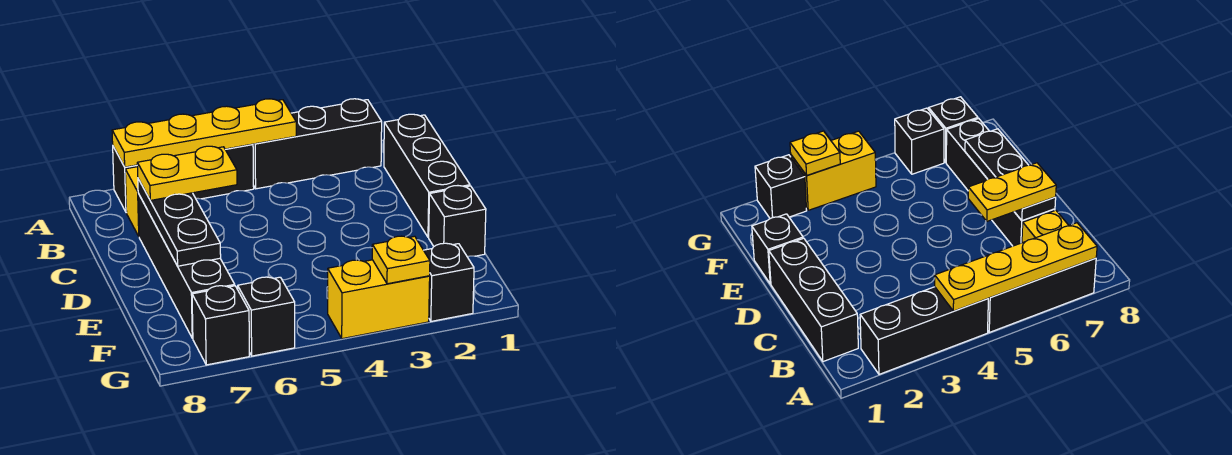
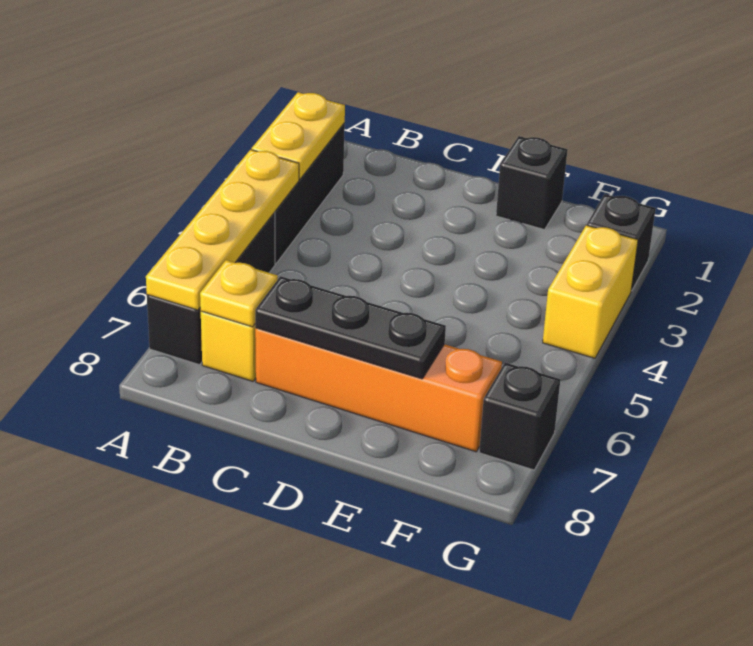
black brick B1:D1 level 1 -> none
yellow plate C6:C7 level 3 -> yellow plate A2:A3 level 2
black brick C7:F7 level 1 -> orange brick C7:F7 level 1
yellow plate G3 level 2 -> yellow plate B7 level 2
black brick G6 level 1 -> none

